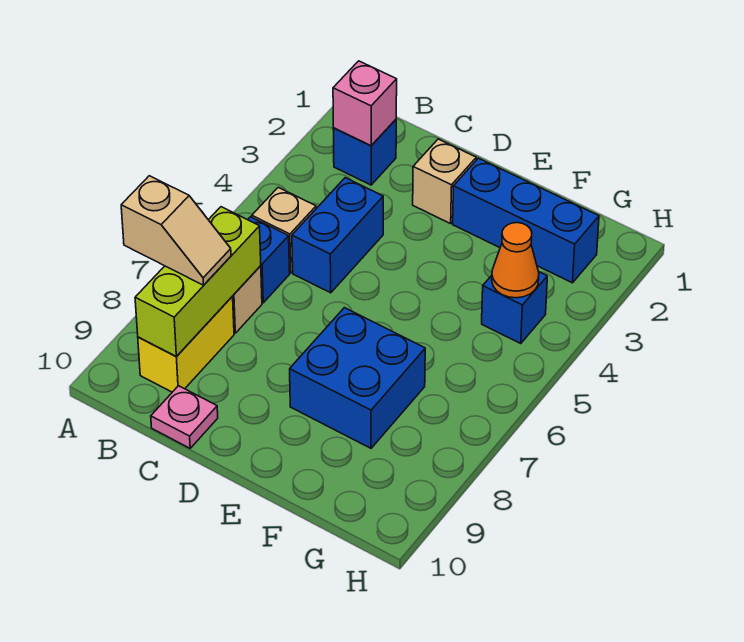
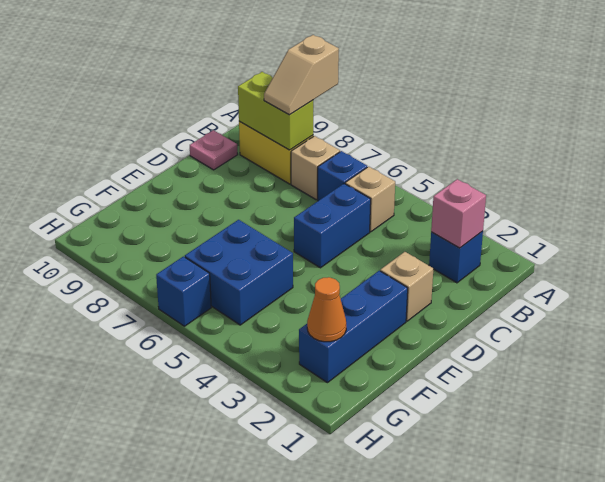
lime brick B7:B9 level 2 -> lime brick B8:B9 level 2
blue brick C4:C5 level 1 -> blue brick C5:D5 level 1
blue brick E7:F8 level 1 -> blue brick F5:G6 level 1
blue brick G4 level 1 -> blue brick H6 level 1
orange cone G4 level 2 -> orange cone G2 level 2

